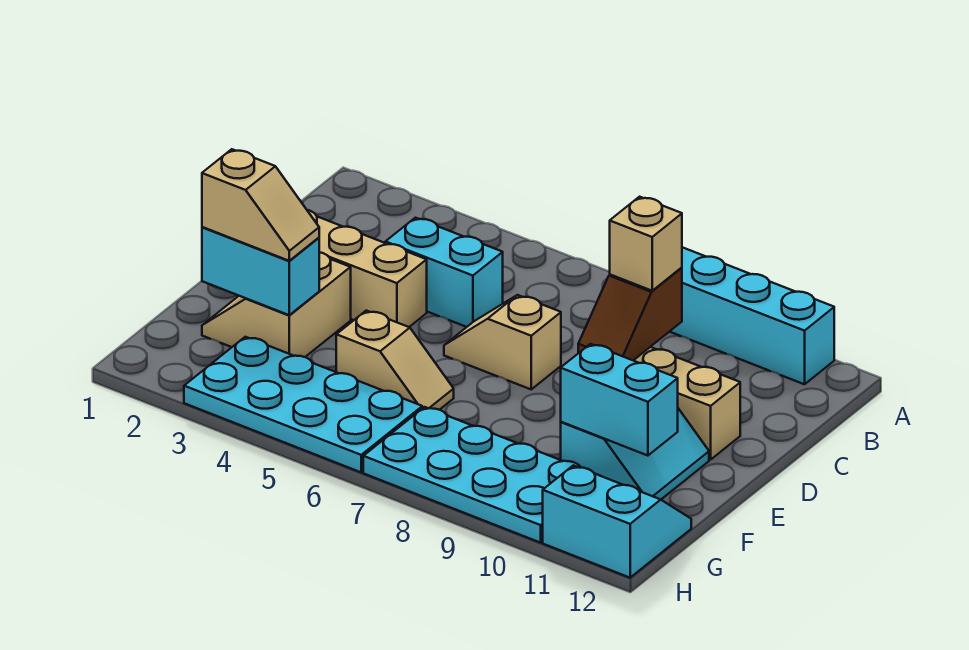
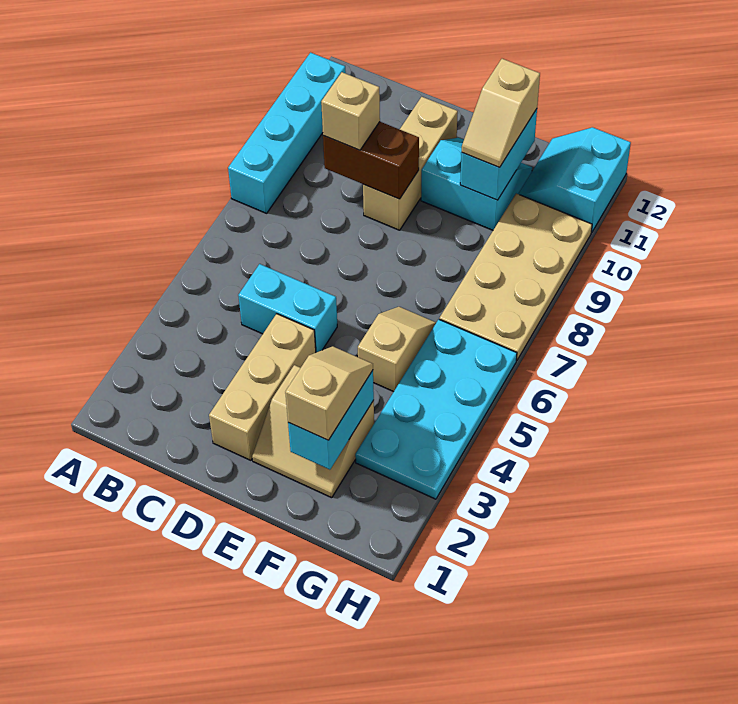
cyan brick C4:C5 level 1 -> cyan brick C5:D5 level 1
brown slope C9:D9 level 2 top C -> brown brick C9:D9 level 2
tan slope D6:D7 level 1 top 7 -> tan slope F10:F11 level 3 top 11
cyan plate G7:H10 level 1 -> tan plate G7:H10 level 1

